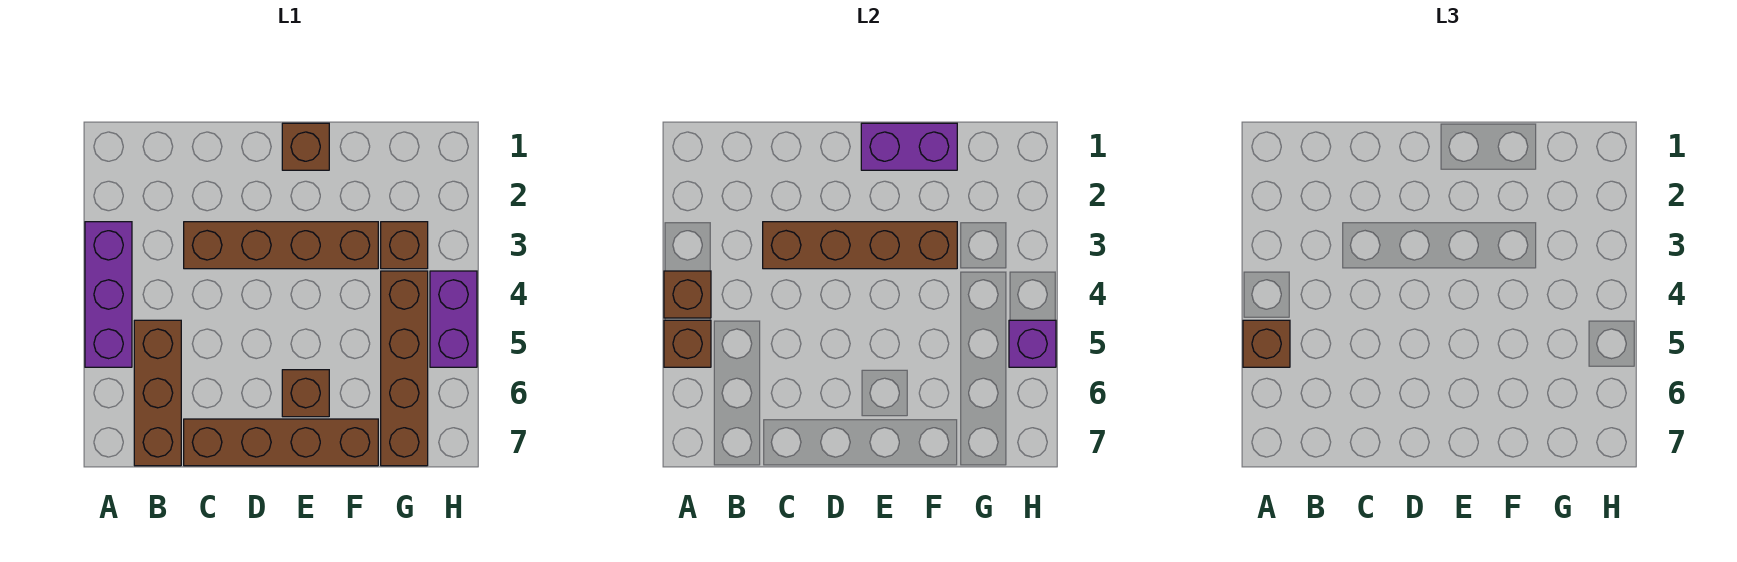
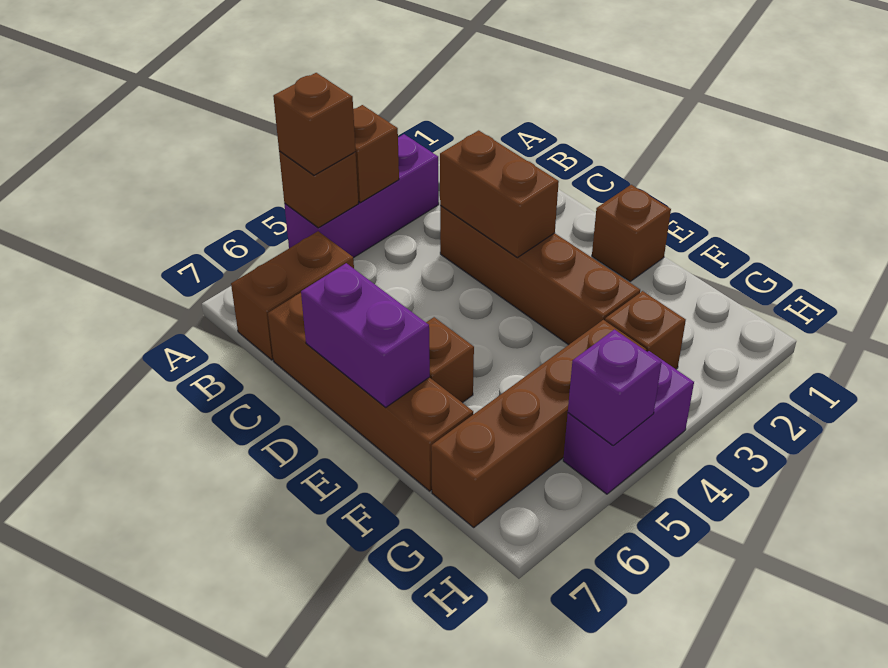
brown brick B5:B7 level 1 -> brown brick B6:B7 level 1
brown brick C3:F3 level 2 -> brown brick C3:D3 level 2
purple brick E1:F1 level 2 -> purple brick D7:E7 level 2

